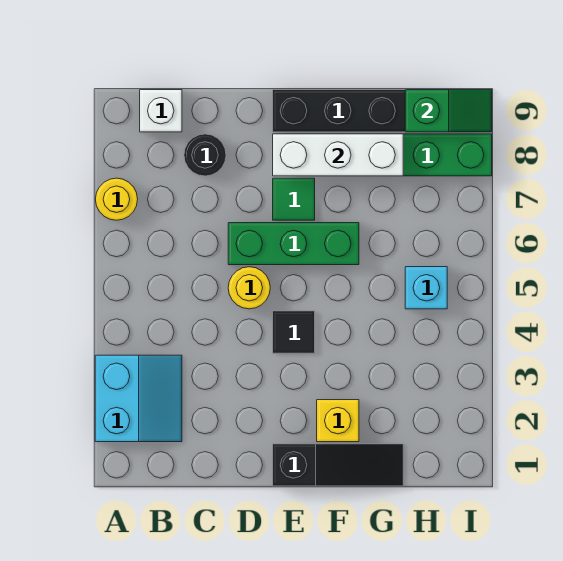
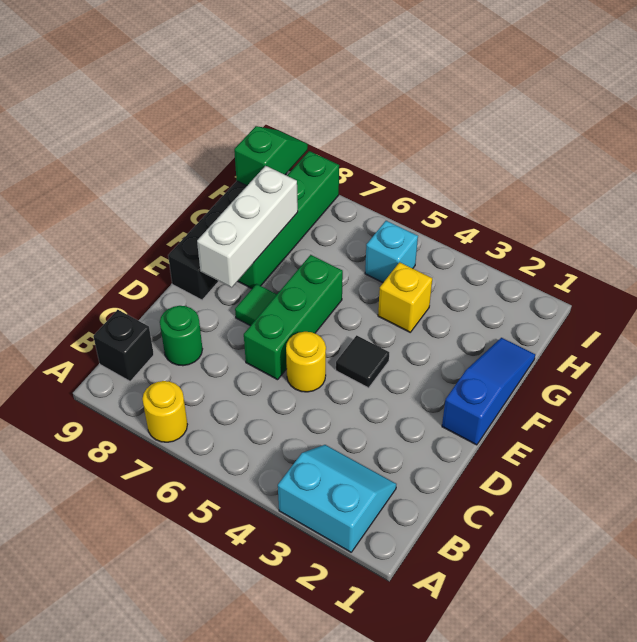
white brick B9 level 1 -> black brick B9 level 1
black round brick C8 level 1 -> green round brick C8 level 1
black slope E1:G1 level 1 top E -> blue slope E1:G1 level 1 top E
yellow brick F2 level 1 -> yellow brick G4 level 1

